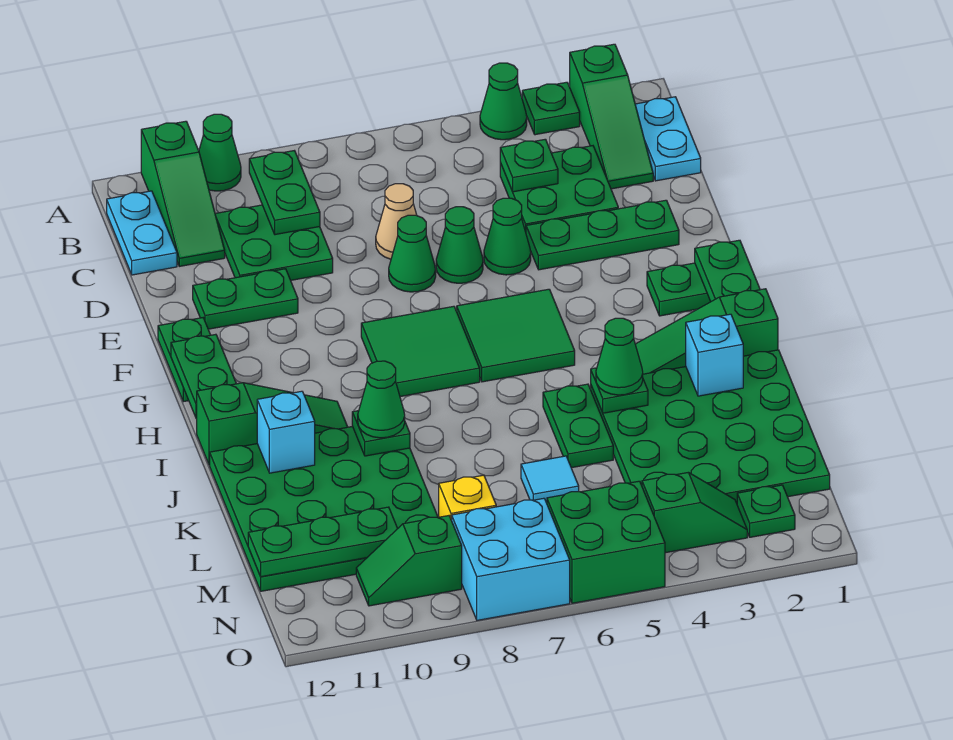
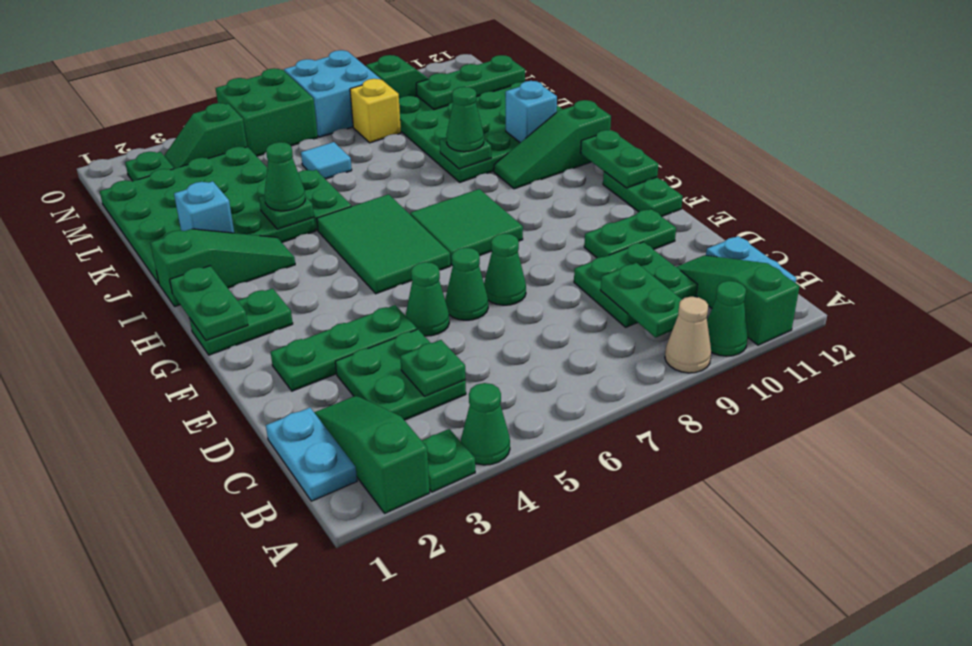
tan cone D7 level 1 -> tan cone A9 level 1
green tile G5:H6 level 1 -> green tile G5:I6 level 1

